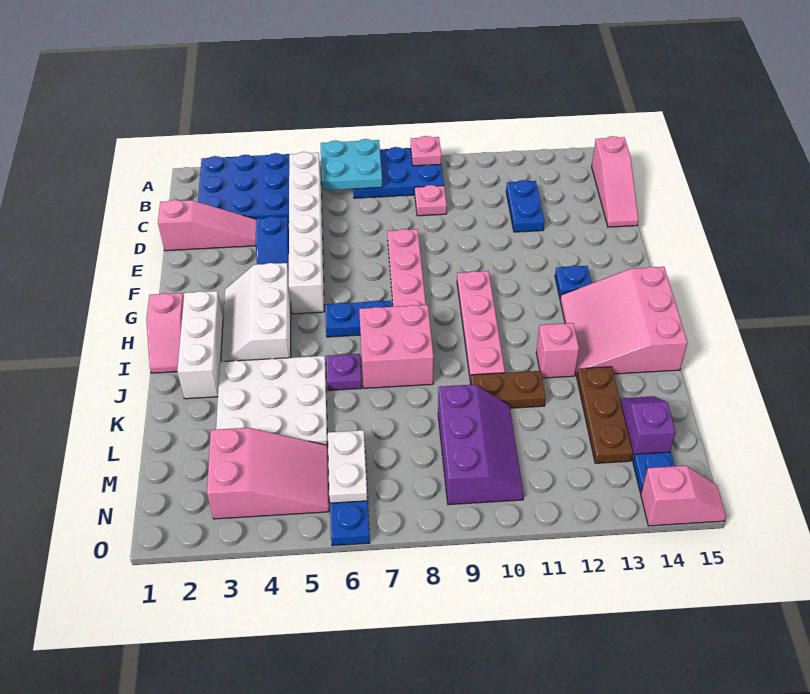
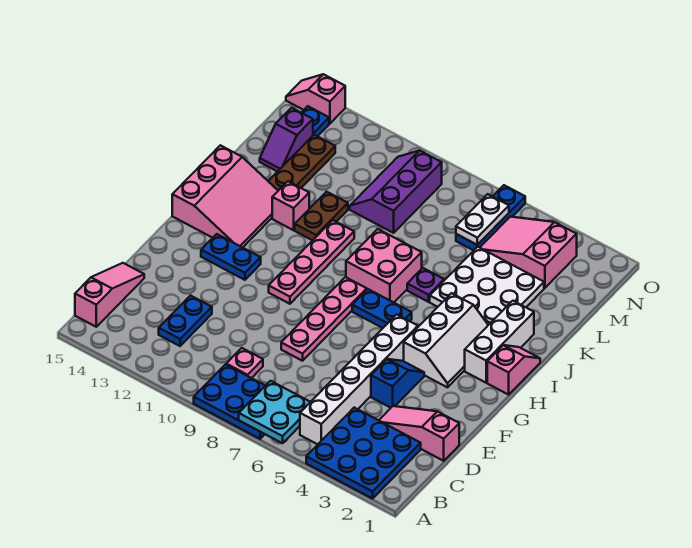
pink plate A9 level 2 -> none
blue plate G13 level 1 -> blue plate G12:G13 level 1
brown plate K10:K11 level 1 -> brown plate J11:K11 level 1

